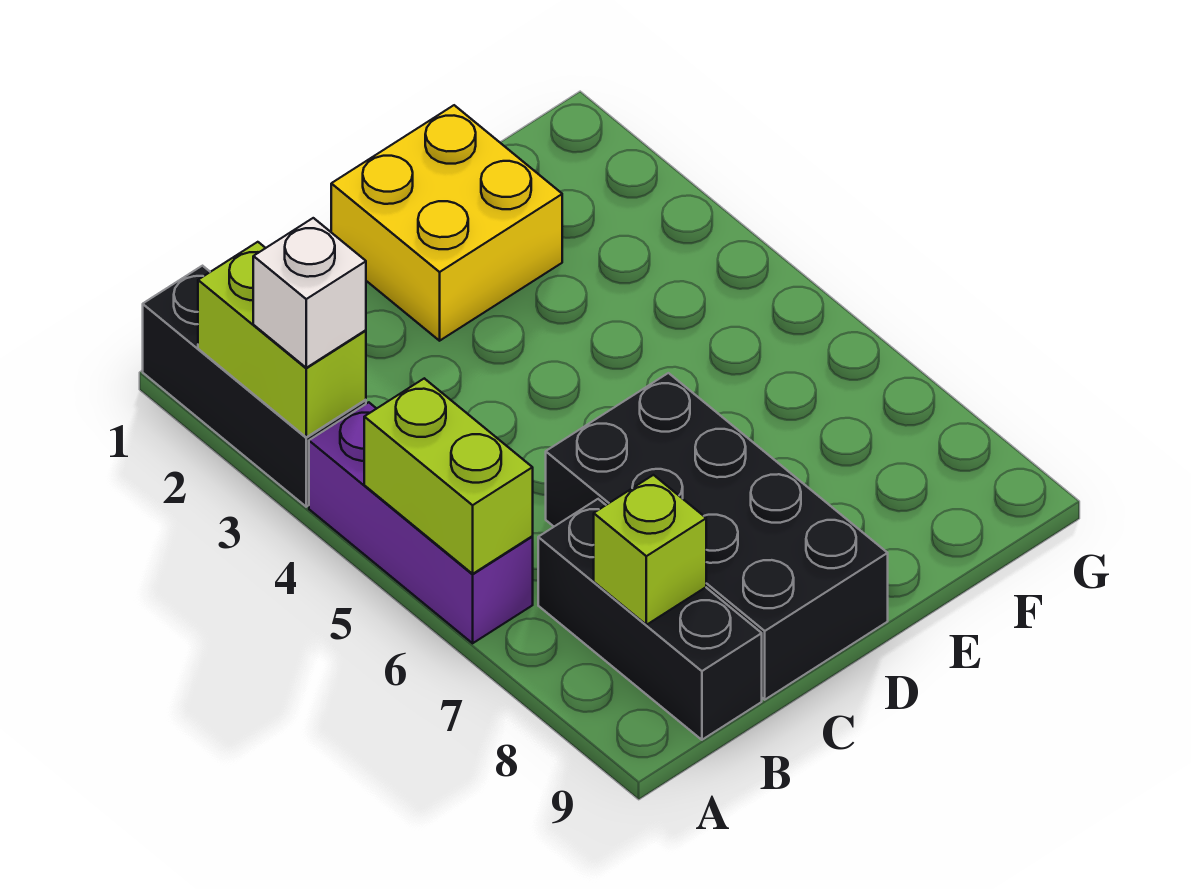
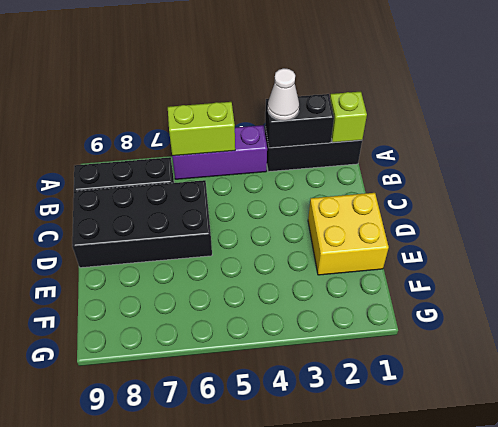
lime brick A2:A3 level 2 -> black brick A2:A3 level 2
white brick A3 level 3 -> white cone A3 level 3
lime brick B8 level 2 -> lime brick A1 level 2

